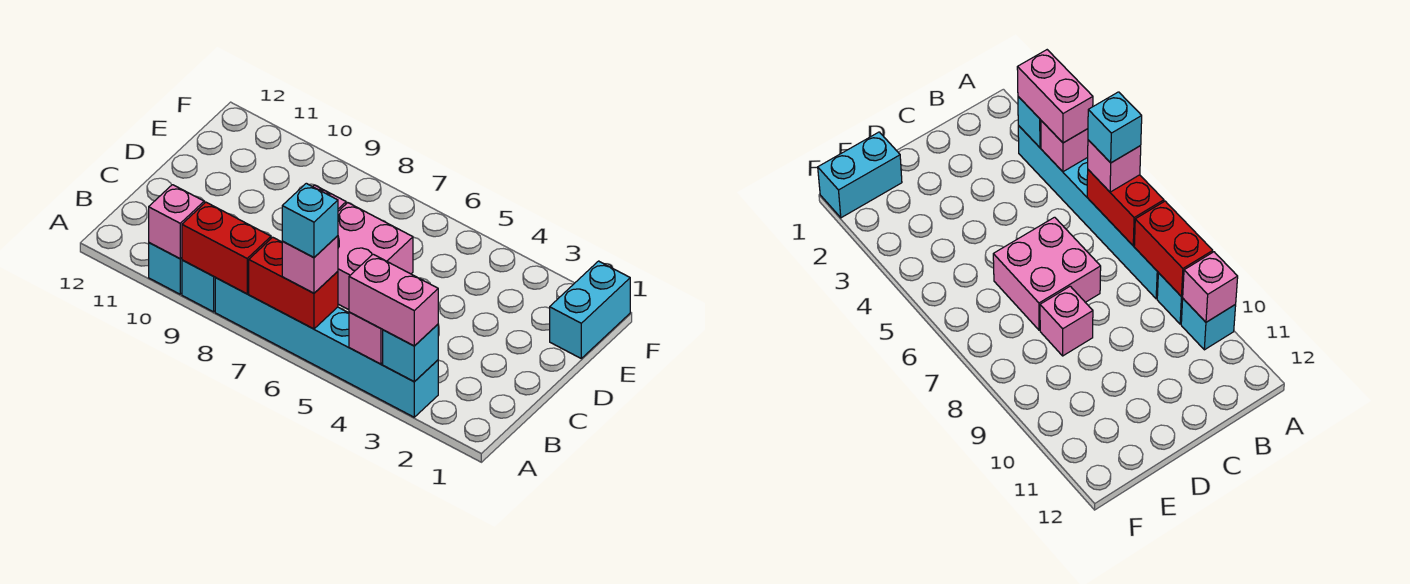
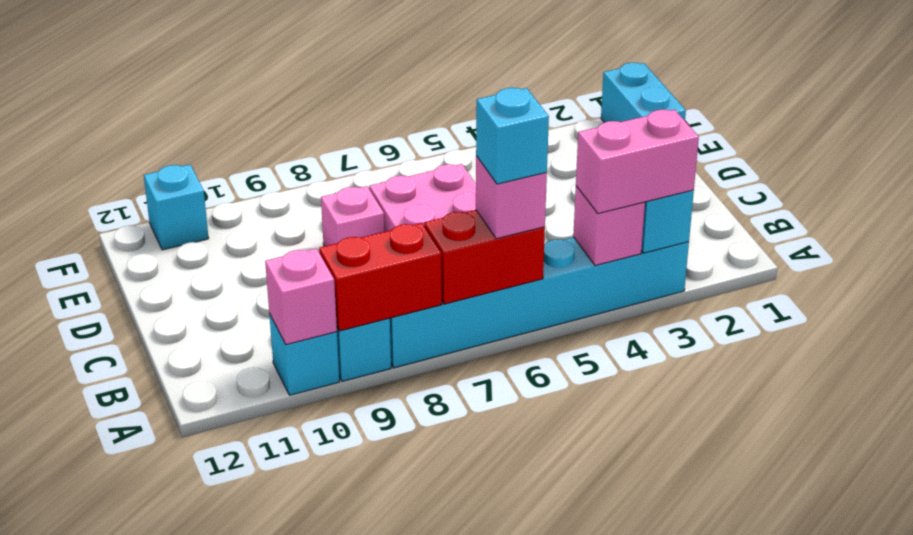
none -> cyan brick F11 level 1

